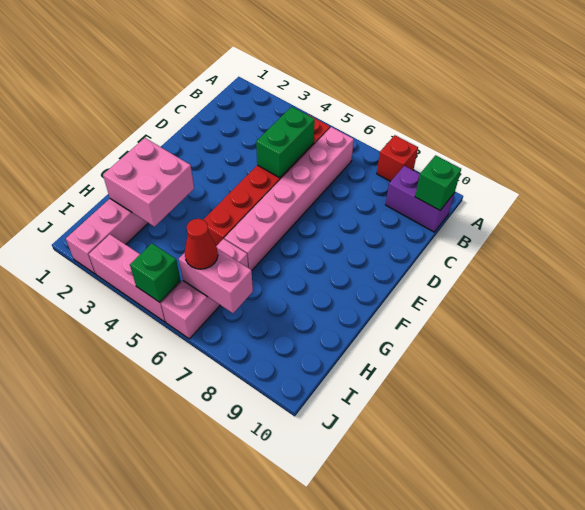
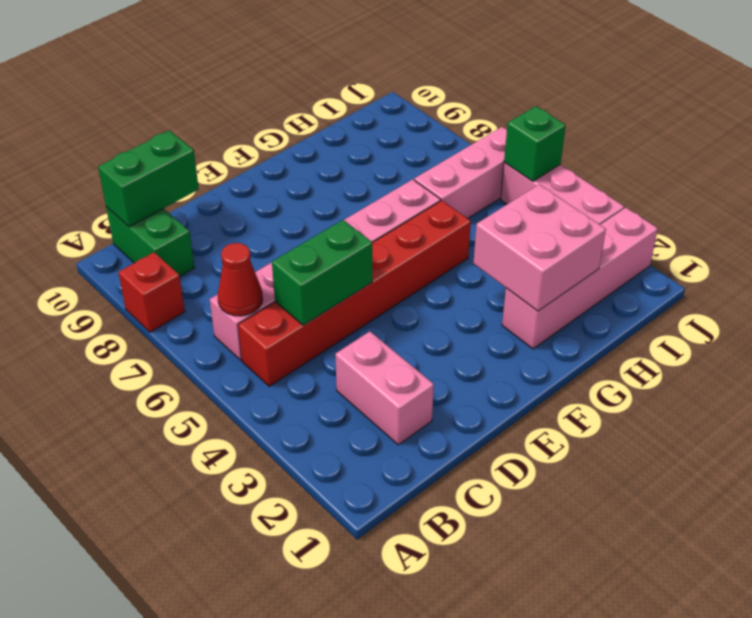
purple brick B9:B10 level 1 -> green brick B9:B10 level 1
green brick B10 level 2 -> green brick B10:C10 level 2
pink brick I6:I7 level 2 -> pink brick C2:C3 level 1
red cone I6 level 3 -> red cone B6 level 2

